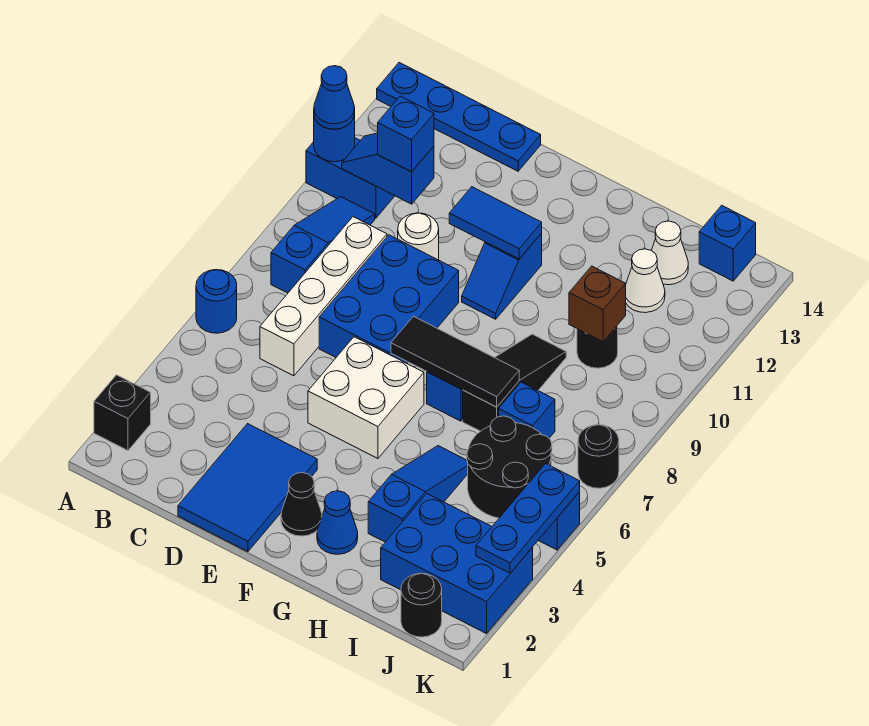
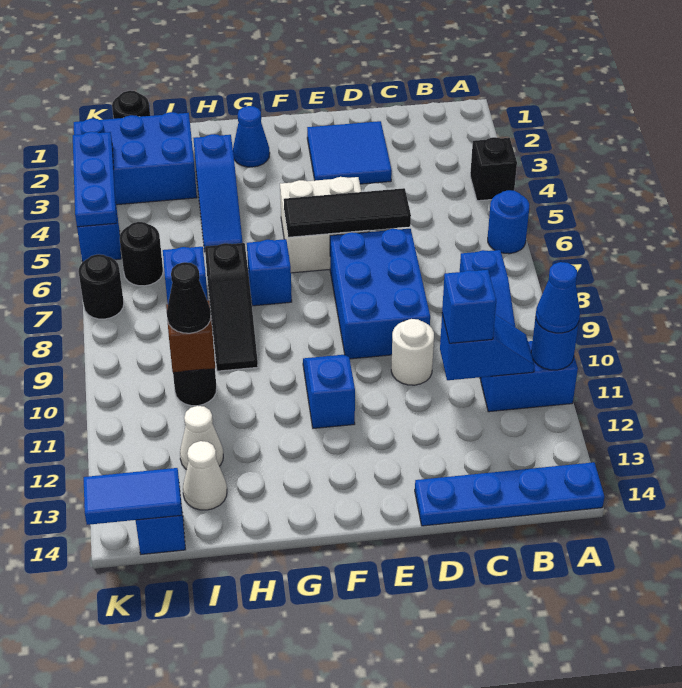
black brick A2 level 1 -> black brick A4 level 1
white brick C6:C9 level 1 -> none
blue tile D1:E3 level 1 -> blue tile D2:E3 level 1
blue tile E11:F11 level 2 -> blue tile J14:K14 level 2
black cone F2 level 1 -> black cone I10 level 3
black tile F7:H7 level 2 -> black tile D6:F6 level 2
black round brick I5:J6 level 1 -> black round brick J6 level 1

